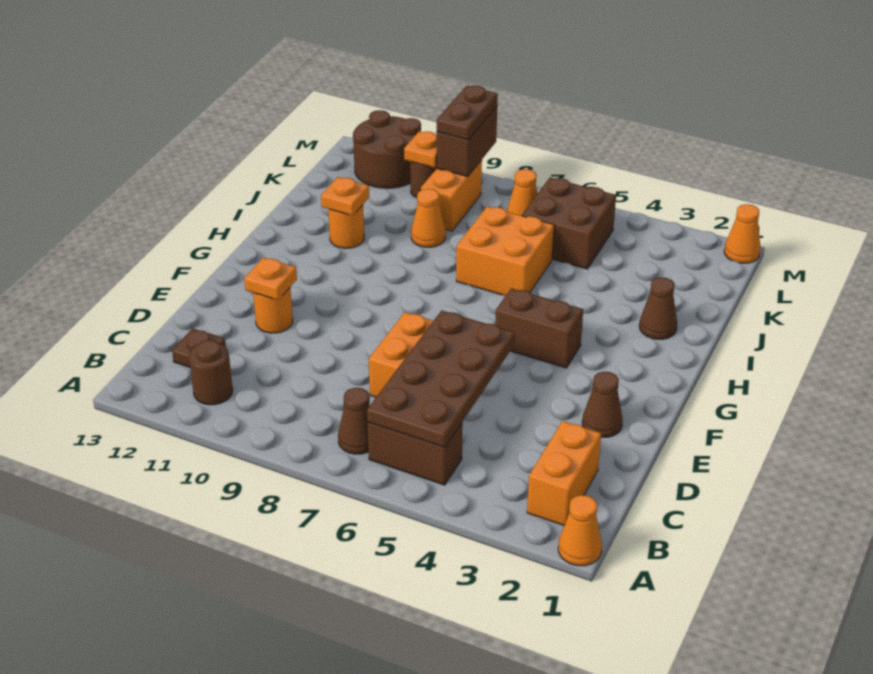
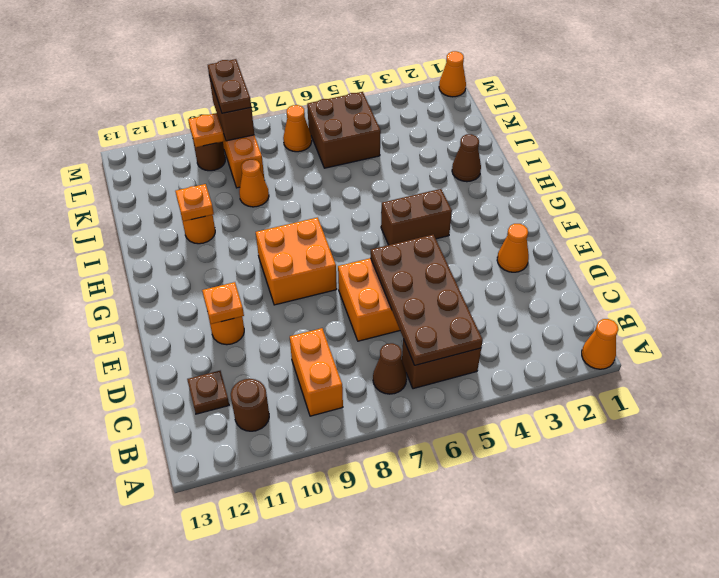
orange brick B2:C2 level 1 -> orange brick B9:C9 level 1
brown cone E2 level 1 -> orange cone E2 level 1
orange brick I6:J7 level 1 -> orange brick F8:G9 level 1
brown round brick L11:M12 level 1 -> none

